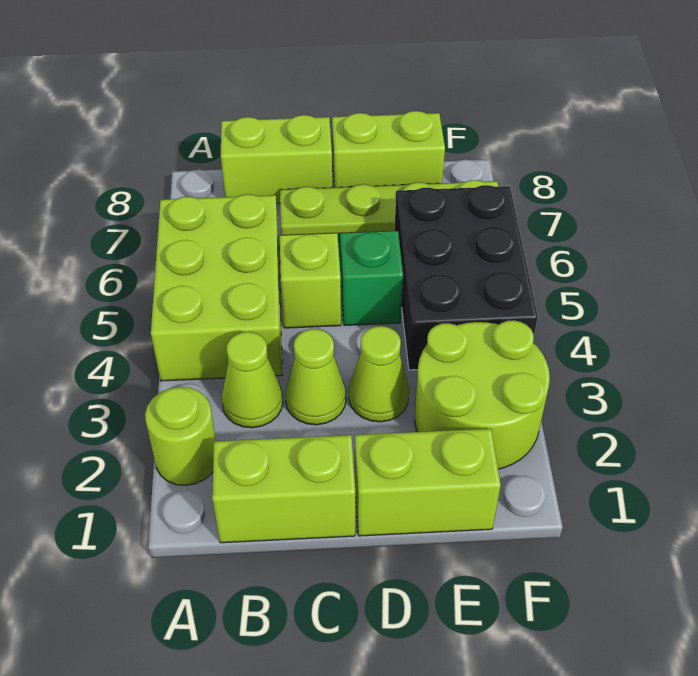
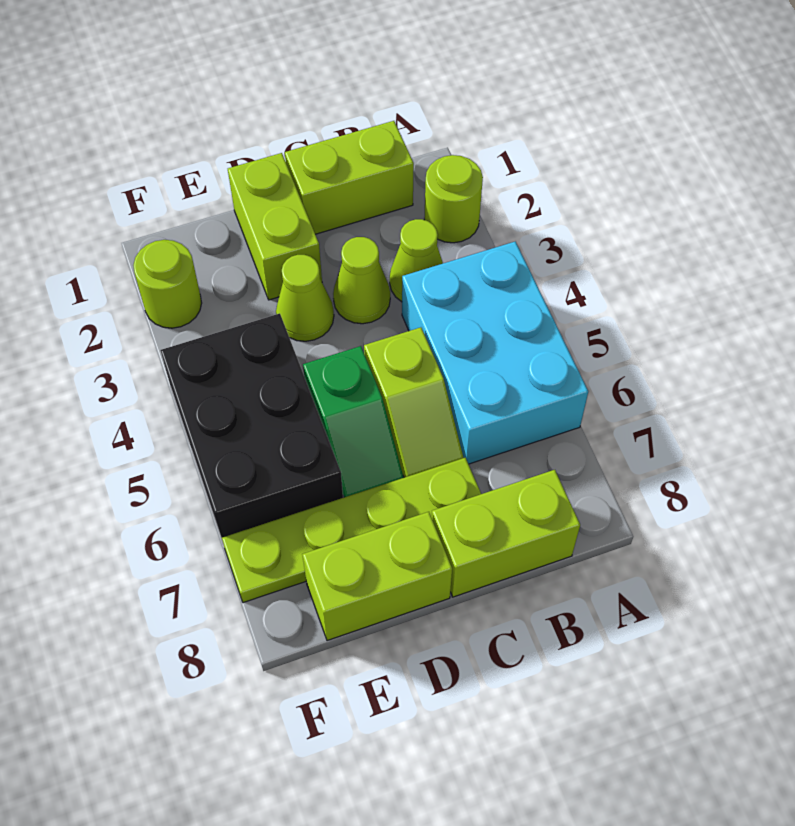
lime brick A4:B6 level 1 -> cyan brick A4:B6 level 1
lime brick D1:E1 level 1 -> lime brick D1:D2 level 1
lime round brick E2:F3 level 1 -> lime round brick F2 level 1

